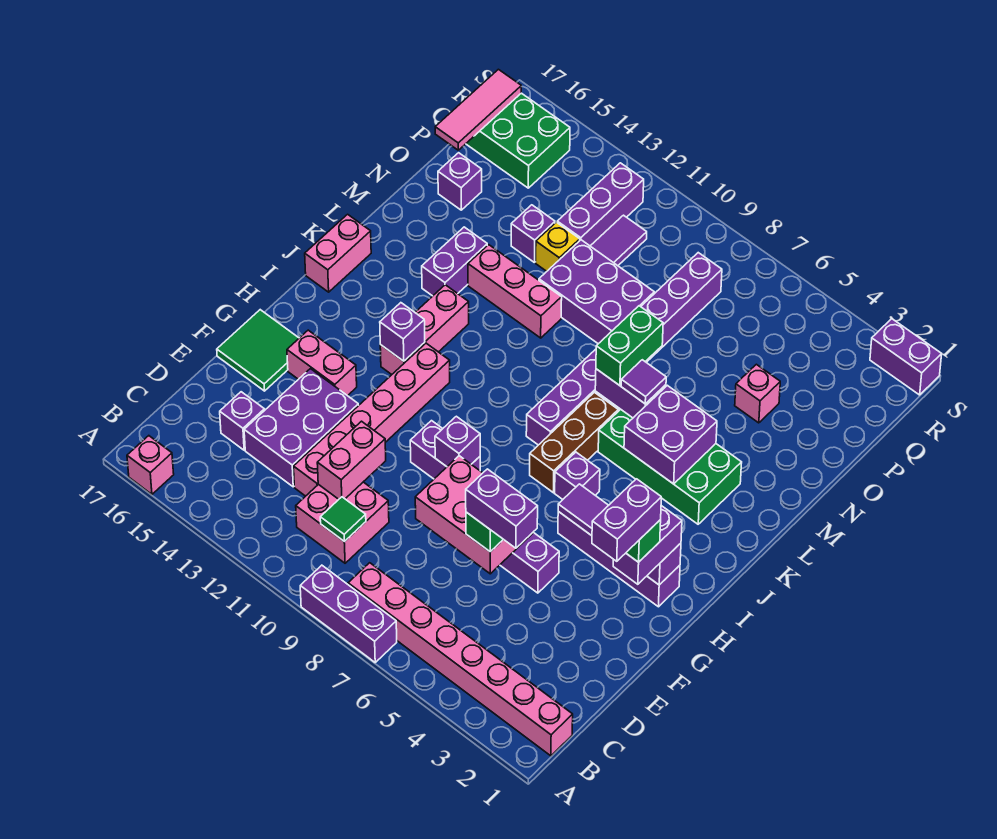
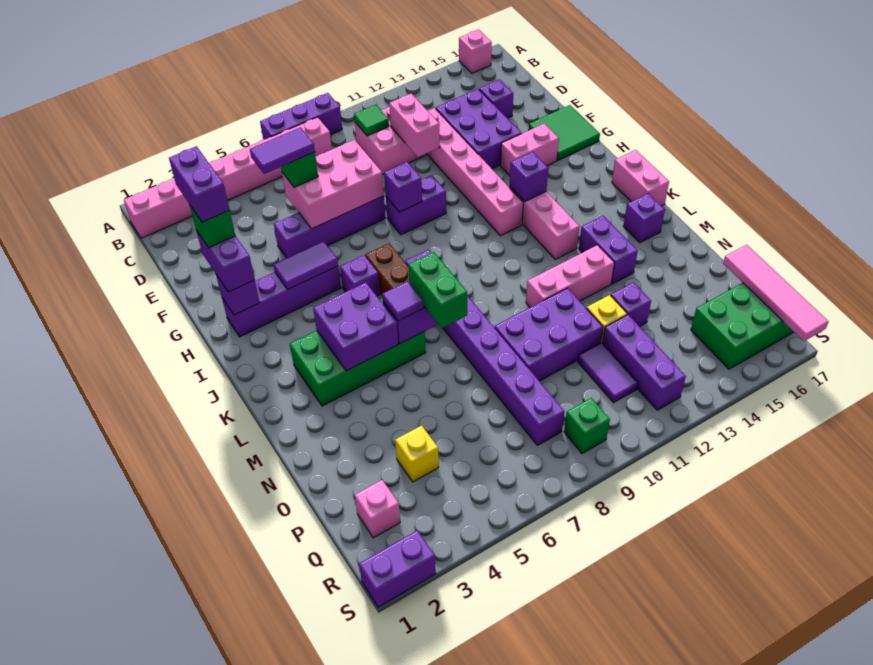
purple brick E5:E6 level 4 -> purple tile E5:E6 level 4
pink brick O4 level 1 -> pink brick Q2 level 1
purple brick O16 level 1 -> purple brick L16 level 1
none -> yellow brick P4 level 1
pink tile P17:R17 level 2 -> pink tile P17:S17 level 2
none -> green brick R9 level 1

